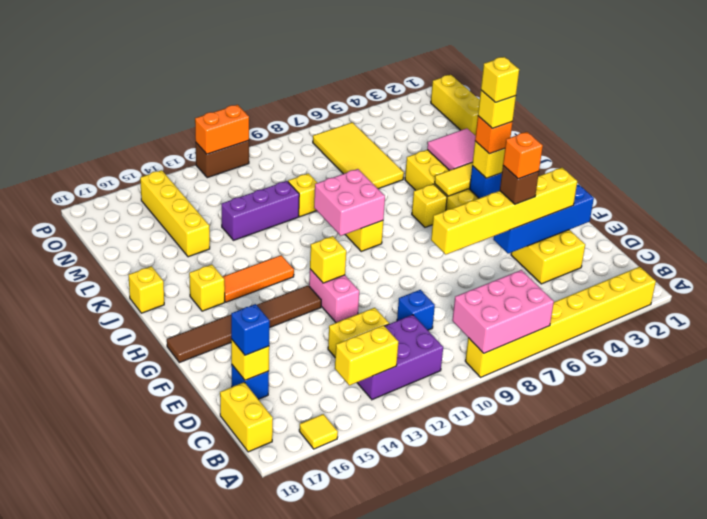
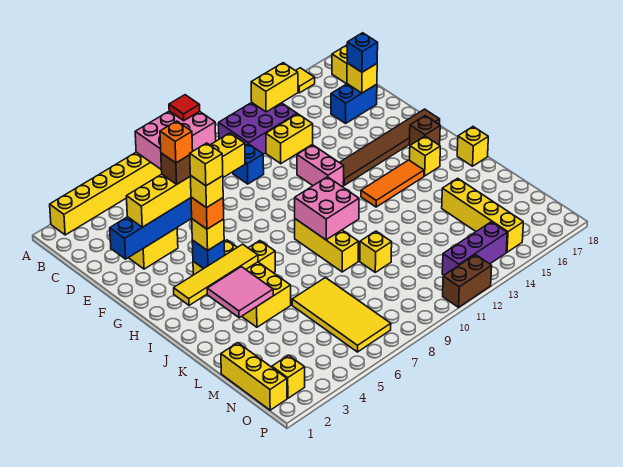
none -> red tile A9 level 3
blue brick D17 level 1 -> blue brick D16:D17 level 1
yellow brick G12 level 2 -> yellow brick O2 level 1
none -> brown brick H17 level 1
purple brick L11:L13 level 1 -> purple brick O12:O14 level 1
orange brick P11:P12 level 2 -> none

